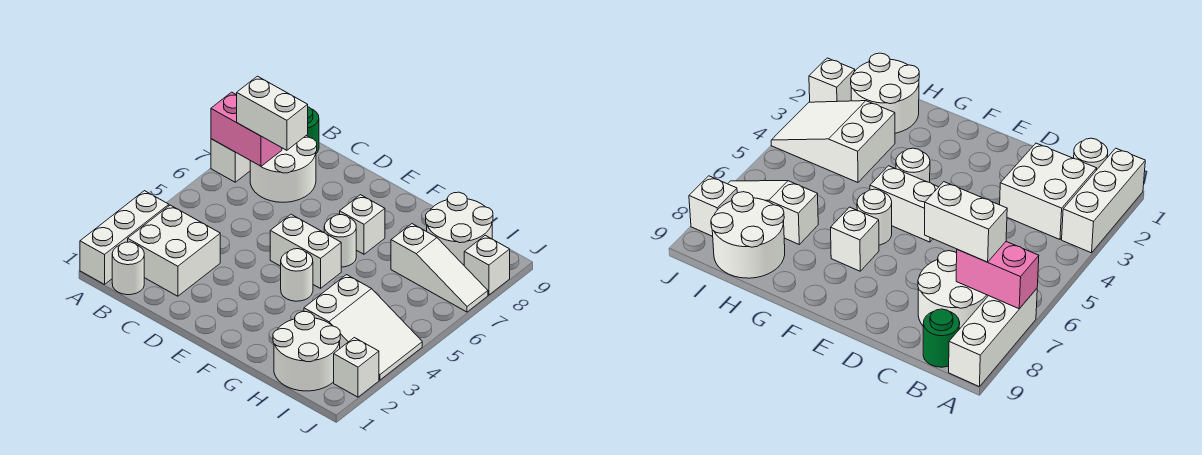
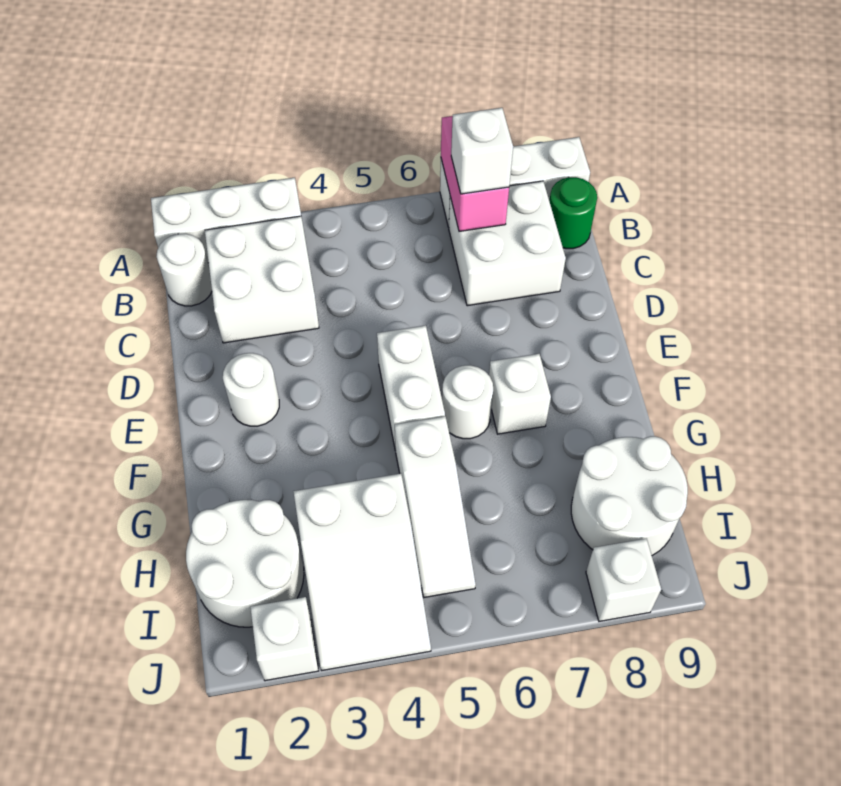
white round brick B7:C8 level 1 -> white brick B7:C8 level 1
white brick B7:C7 level 3 -> white brick B7 level 3
white round brick F4 level 1 -> white round brick E2 level 1
white slope H7:J7 level 1 top H -> white slope G5:I5 level 1 top G

